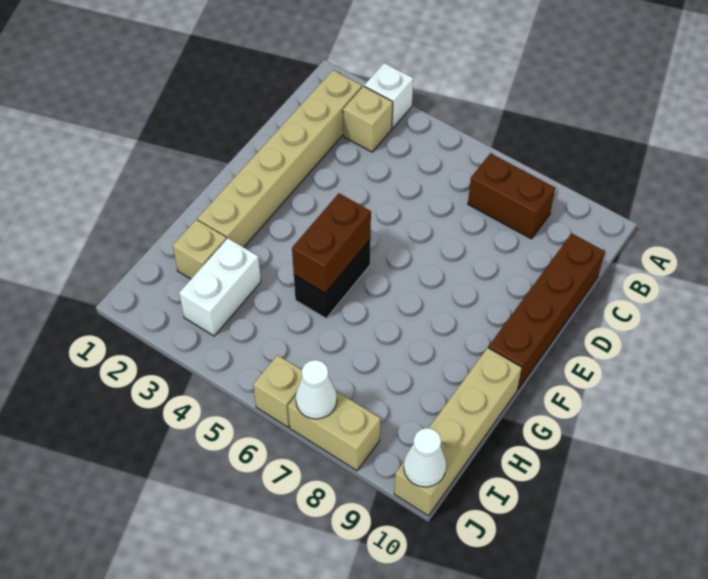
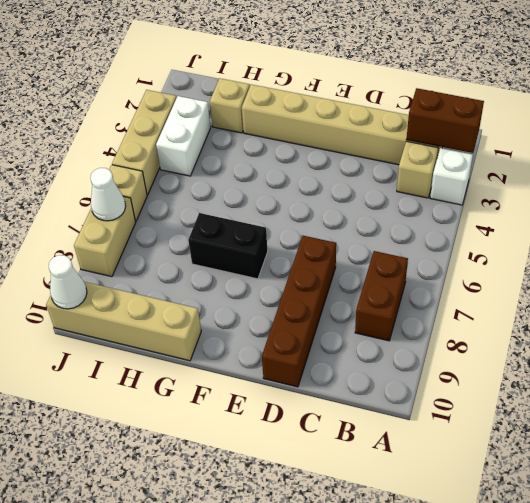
brown brick C10:F10 level 1 -> brown brick D7:D10 level 1
black brick F5:G5 level 1 -> black brick F7:G7 level 1
brown brick F5:G5 level 2 -> brown brick A2:B2 level 2
white brick H3:I3 level 1 -> white brick I3:I4 level 1
none -> tan brick J3:J5 level 1

